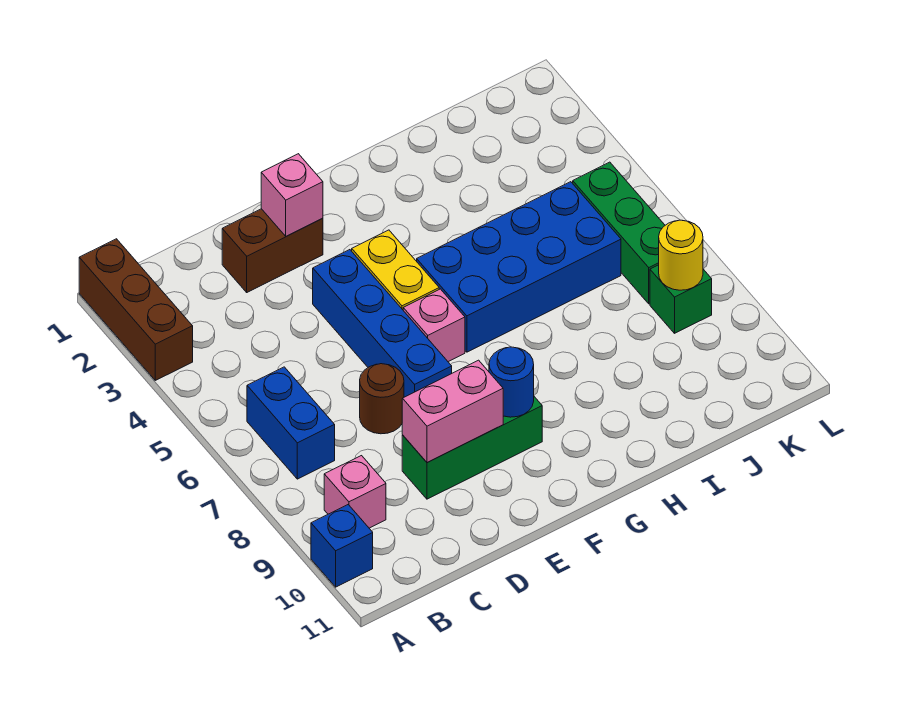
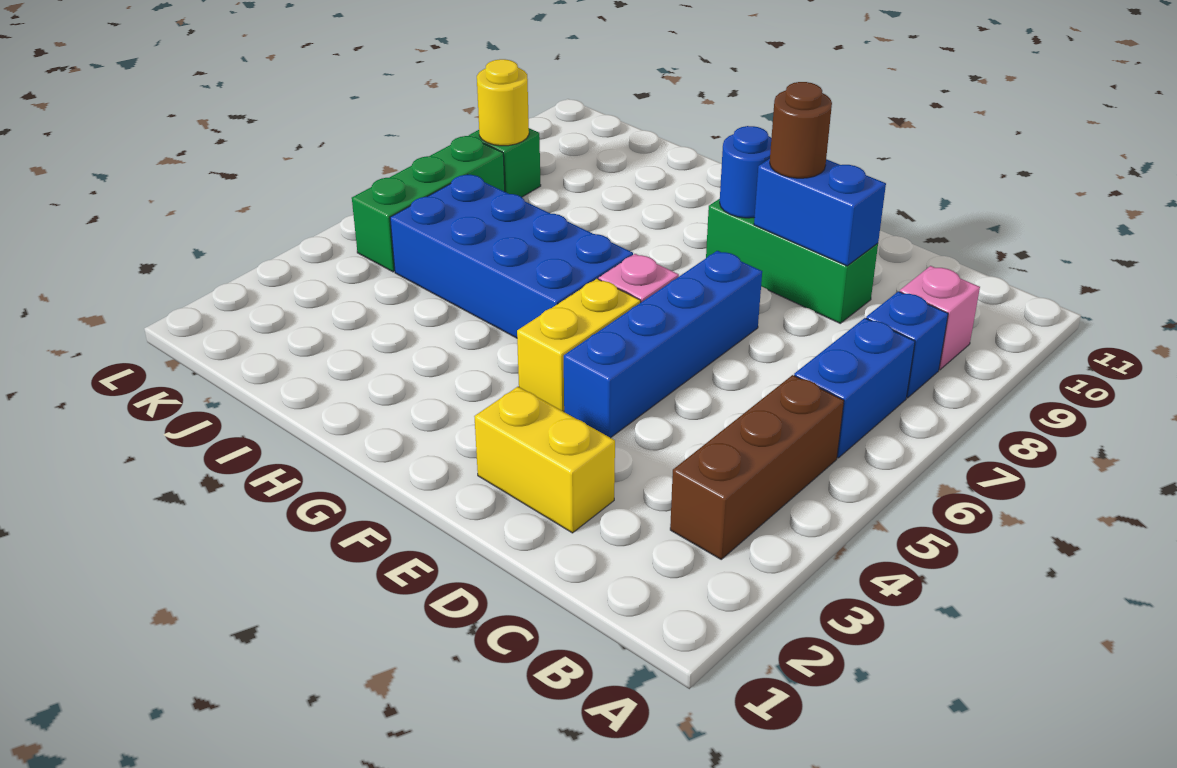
brown brick A1:A3 level 1 -> brown brick B3:B5 level 1
blue brick A10 level 1 -> blue brick B8 level 1
brown brick D2:E2 level 1 -> yellow brick D2:E2 level 1
brown round brick D7 level 1 -> brown round brick E9 level 3
pink brick D9:E9 level 2 -> blue brick D9:E9 level 2
pink brick E2 level 2 -> none

